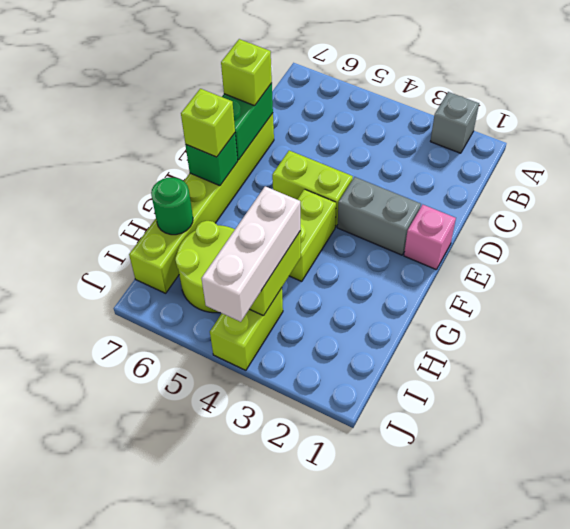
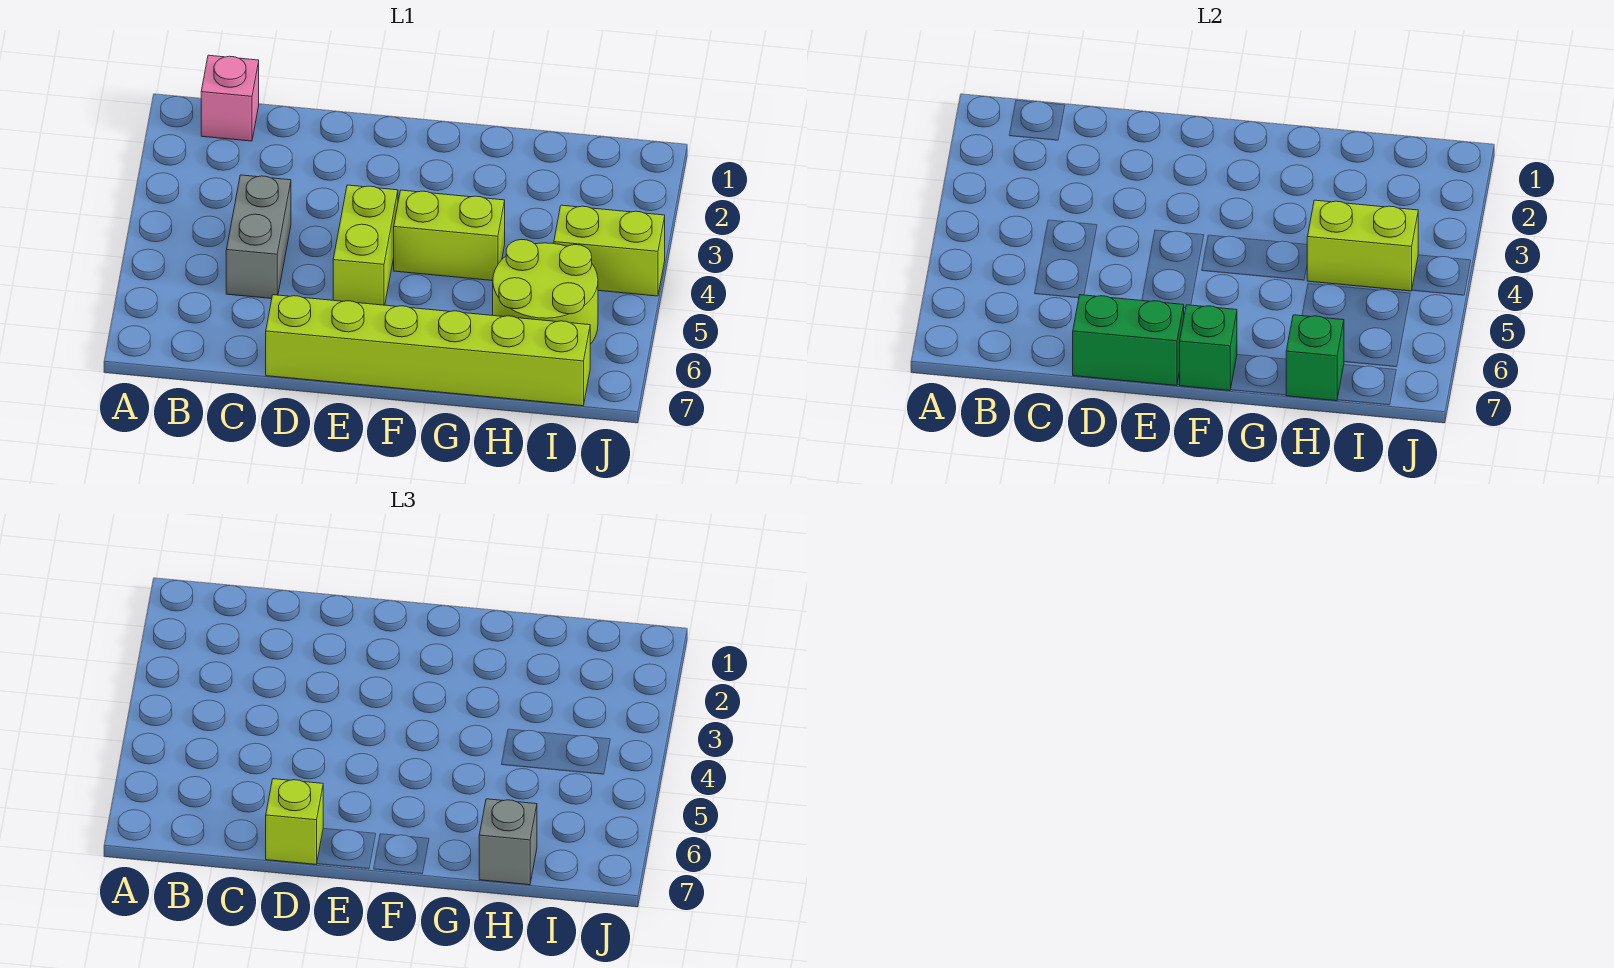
grey brick A2 level 1 -> grey brick H7 level 3
pink brick E1 level 1 -> pink brick B1 level 1
grey brick E2:E3 level 1 -> grey brick C4:C5 level 1
lime brick F7 level 3 -> none
white brick H4:J4 level 3 -> none
green round brick H7 level 2 -> green brick H7 level 2

